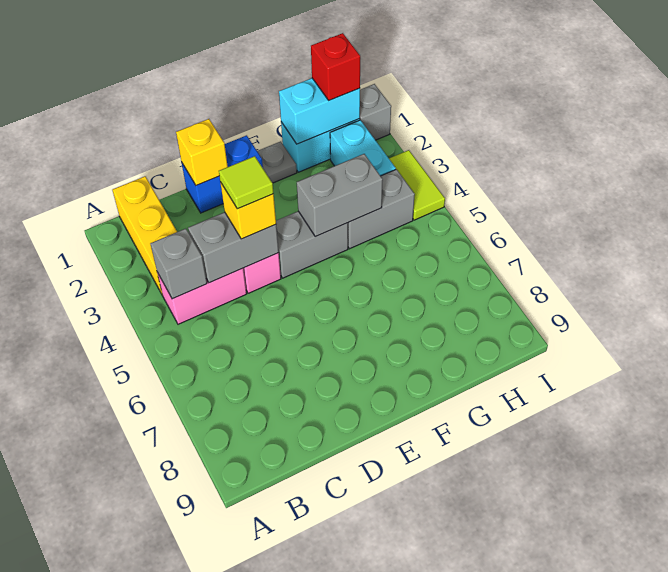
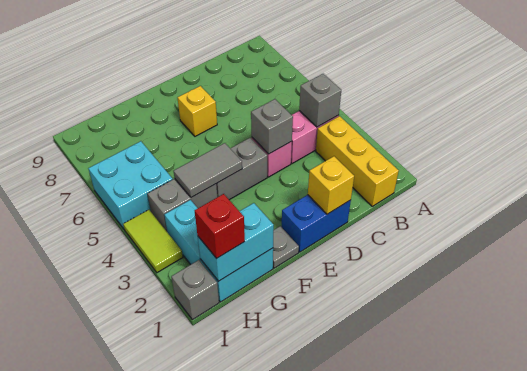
grey brick C4:D4 level 2 -> grey brick D4 level 2
yellow brick D4 level 3 -> yellow brick E7 level 1
lime tile D4 level 4 -> none
grey brick F4:G4 level 2 -> grey tile F4:G4 level 2
none -> cyan brick H5:I6 level 1

